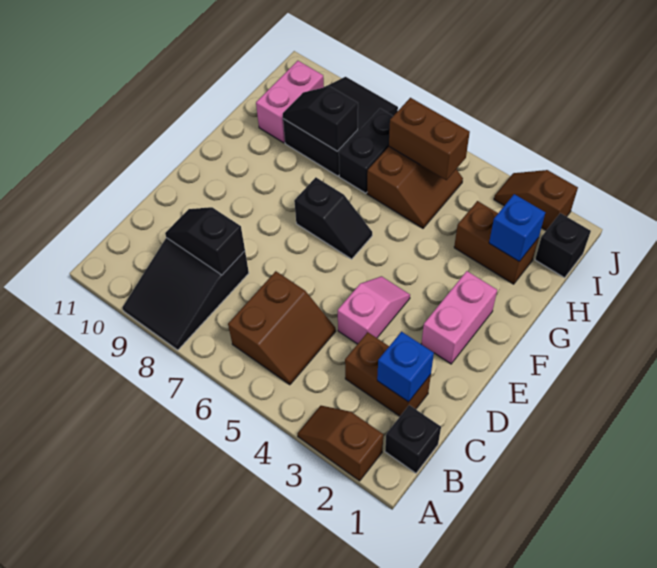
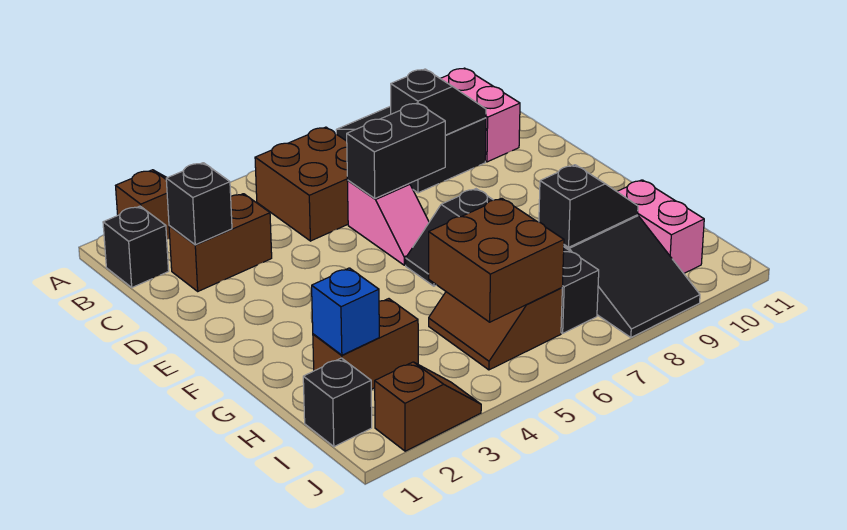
brown slope B5:C6 level 1 top 6 -> brown brick B5:C6 level 1
blue brick C2 level 2 -> black brick C2 level 2
pink slope D4:E4 level 1 top D -> pink slope D6:E6 level 1 top D
none -> black brick D6:D7 level 2
pink brick E2:F2 level 1 -> pink brick B10:C10 level 1
brown brick I5:I6 level 2 -> brown brick H5:I6 level 2

